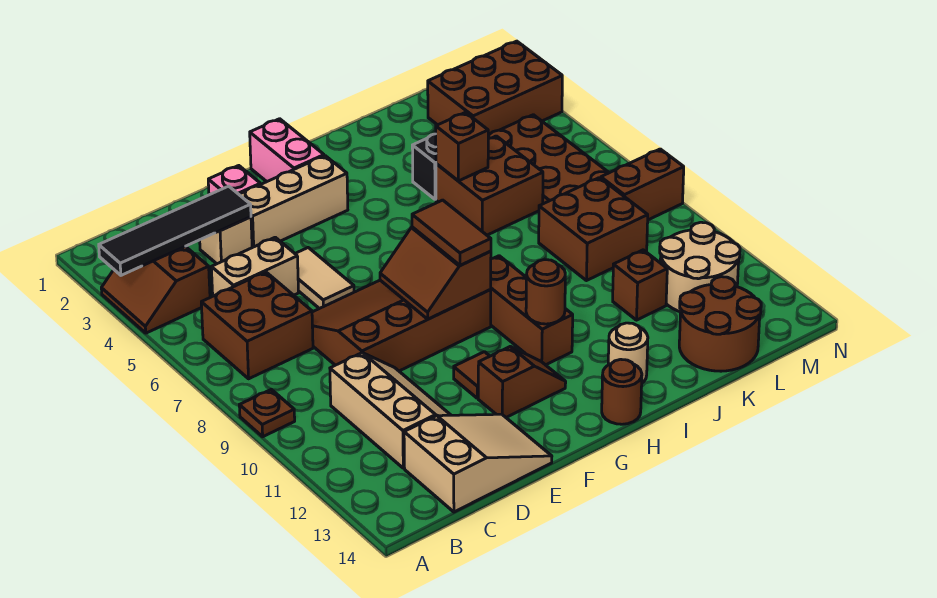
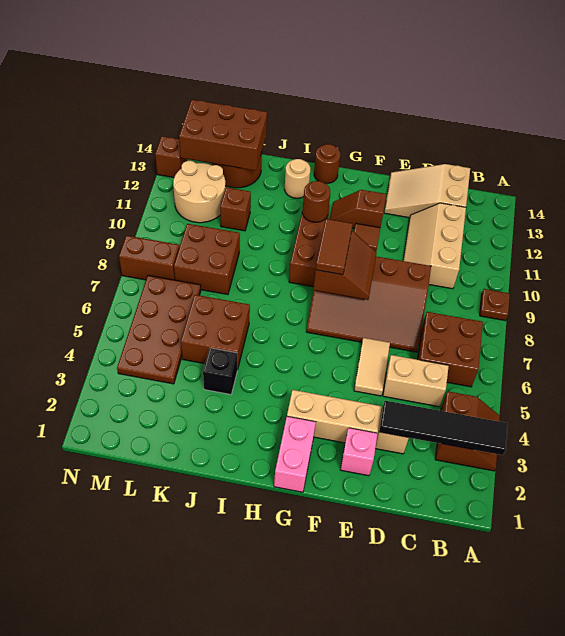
brown brick J5 level 2 -> brown brick N13 level 1
brown brick L2:N3 level 1 -> brown brick K13:M14 level 2

